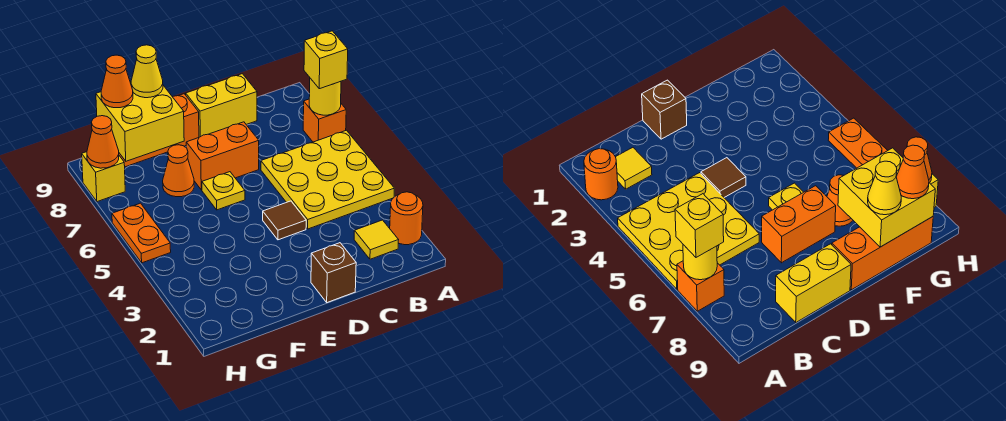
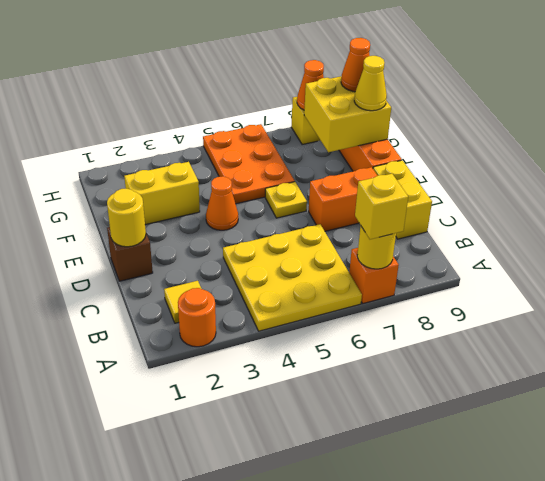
none -> yellow round brick D1 level 2
brown tile D4 level 1 -> none
orange brick D7:E7 level 1 -> orange brick D7:D8 level 1
none -> yellow brick F2:F3 level 1
orange cone F7 level 1 -> orange cone E4 level 1
orange plate H5:H6 level 1 -> orange plate F5:H6 level 1

